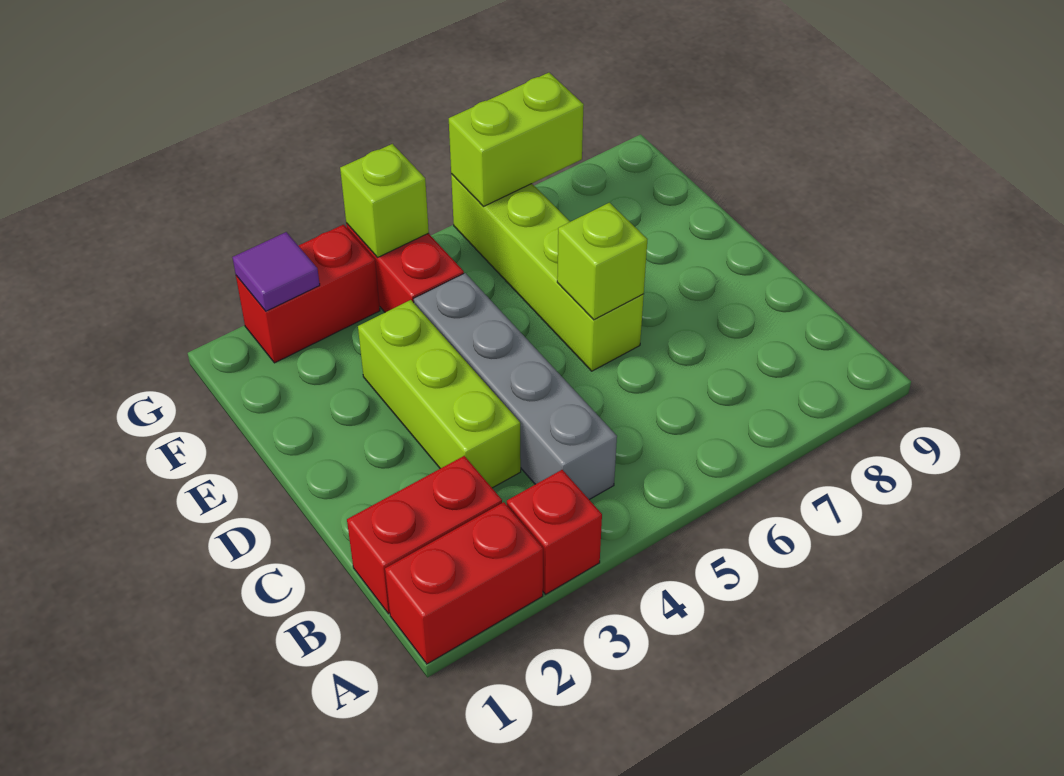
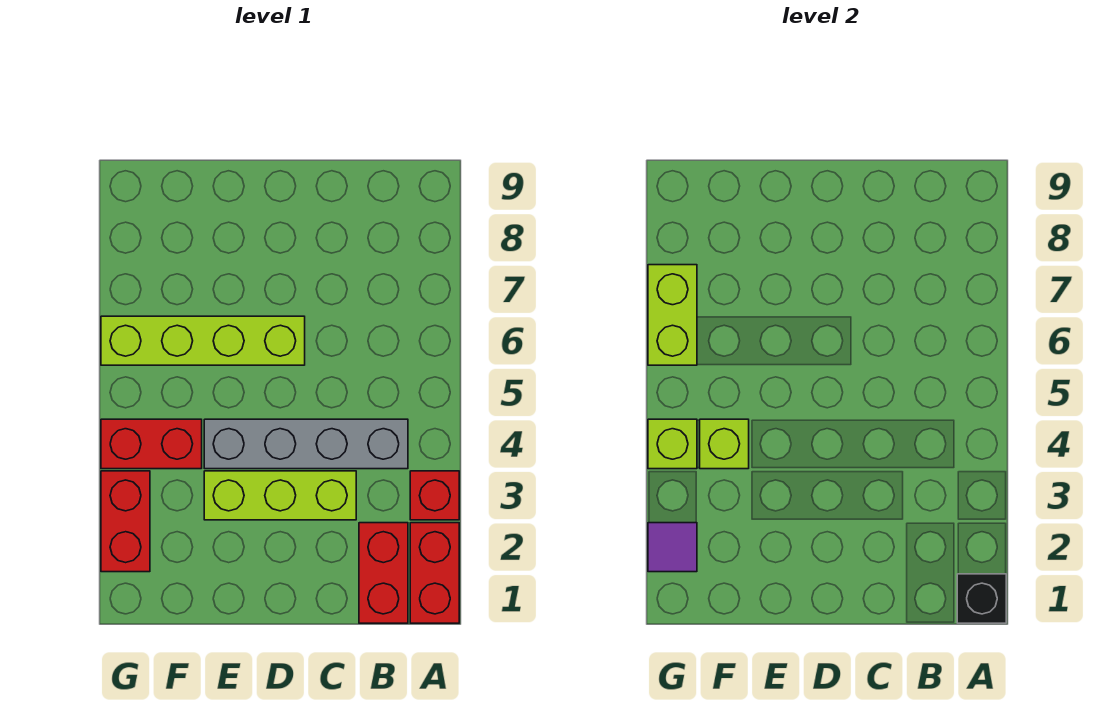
none -> black brick A1 level 2
lime brick D6 level 2 -> lime brick F4 level 2

